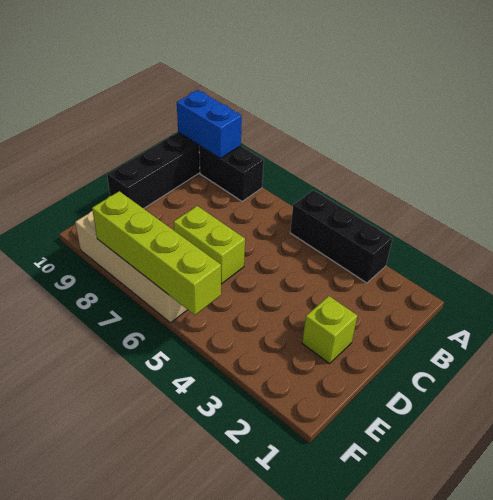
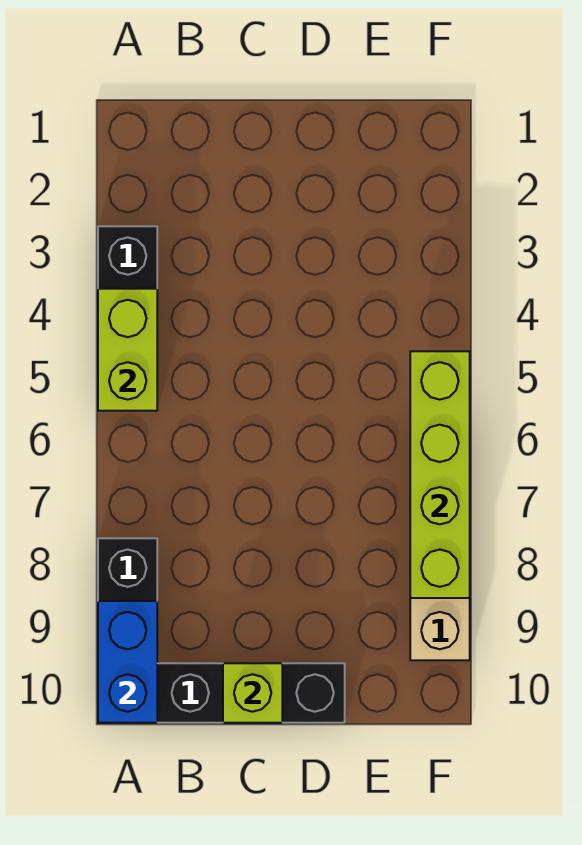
lime brick D2 level 1 -> lime brick C10 level 2
lime brick D6:D7 level 1 -> lime brick A4:A5 level 2

